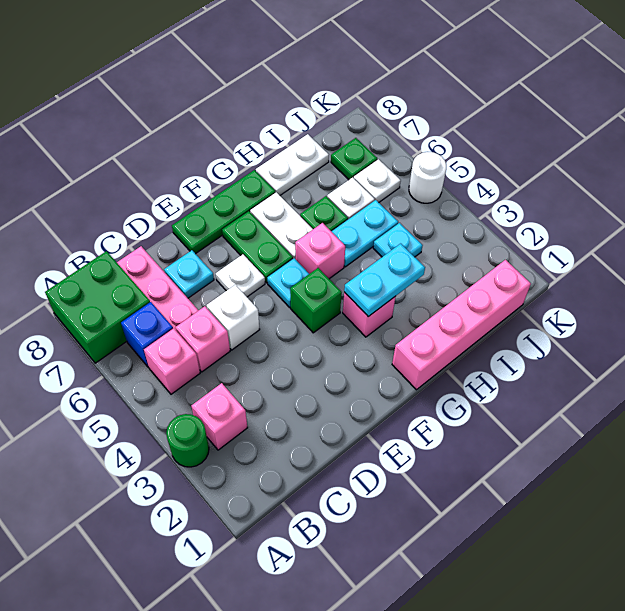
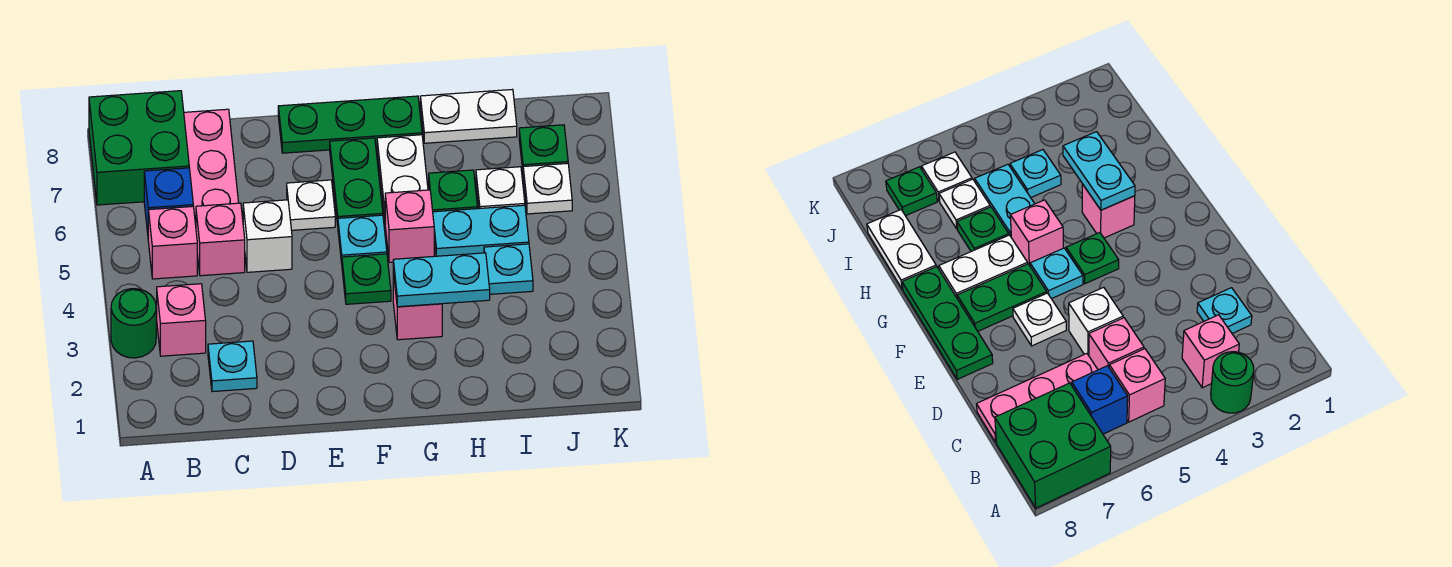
cyan plate D7 level 1 -> cyan plate C2 level 1
green brick F4 level 1 -> green plate F4 level 1
pink brick G1:J1 level 1 -> none
white round brick K5 level 1 -> none

